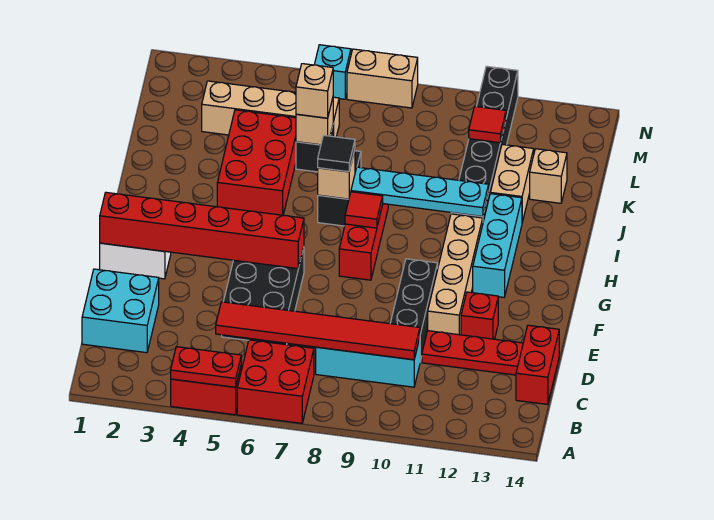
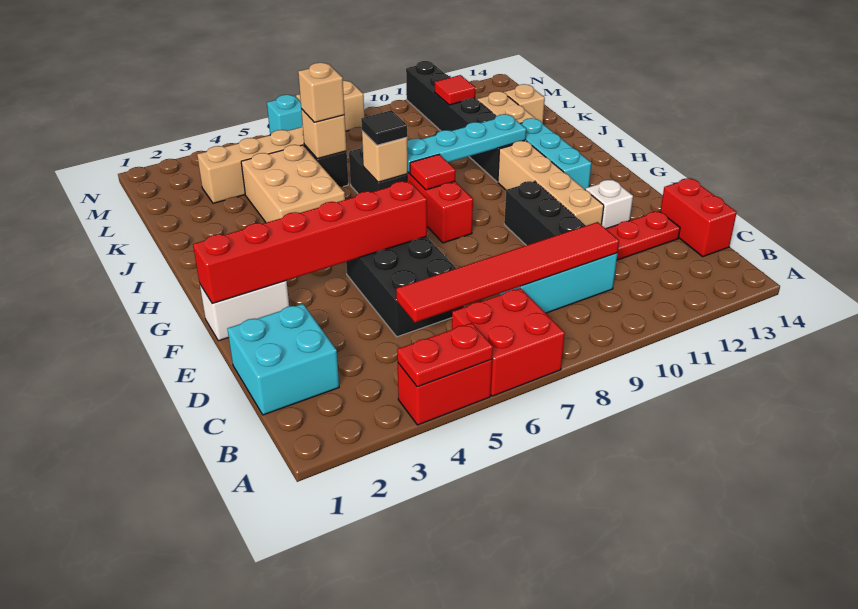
red brick E12 level 1 -> white brick E12 level 1
red brick I4:K5 level 1 -> tan brick I4:K5 level 1

